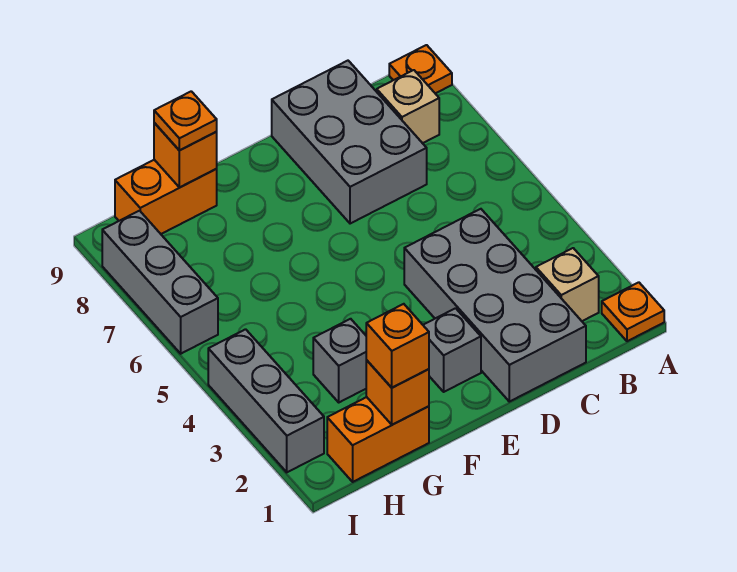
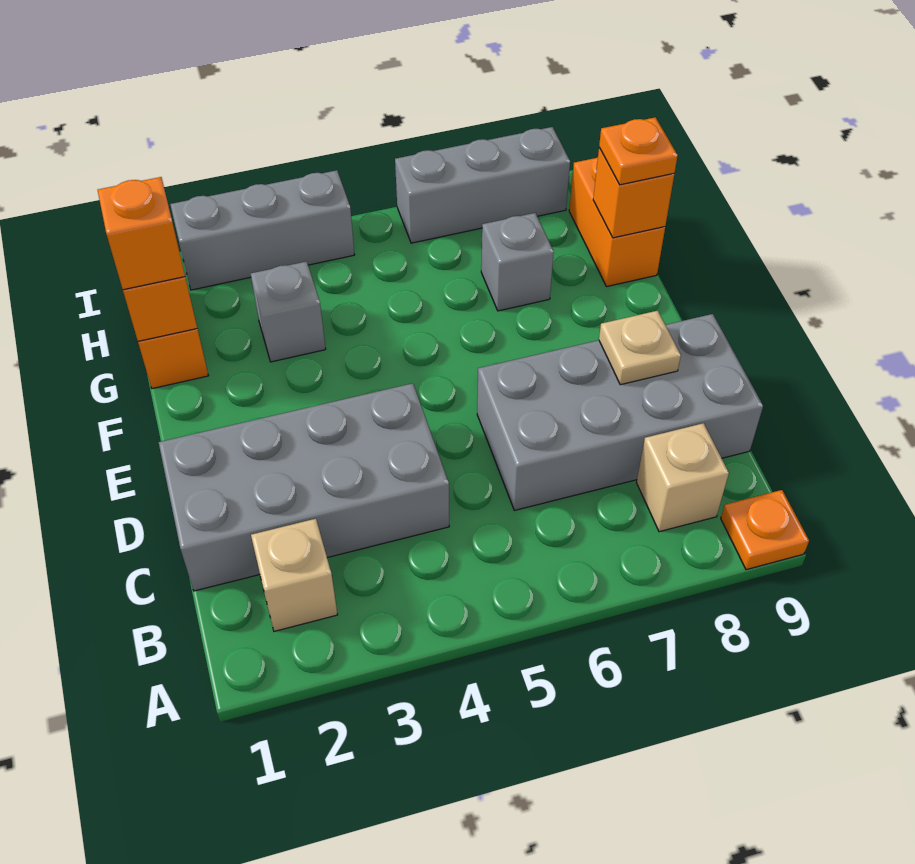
orange plate A1 level 1 -> none
grey brick C7:D9 level 1 -> grey brick C6:D9 level 1
none -> tan plate D8 level 2
grey brick E2 level 1 -> grey brick G7 level 1

